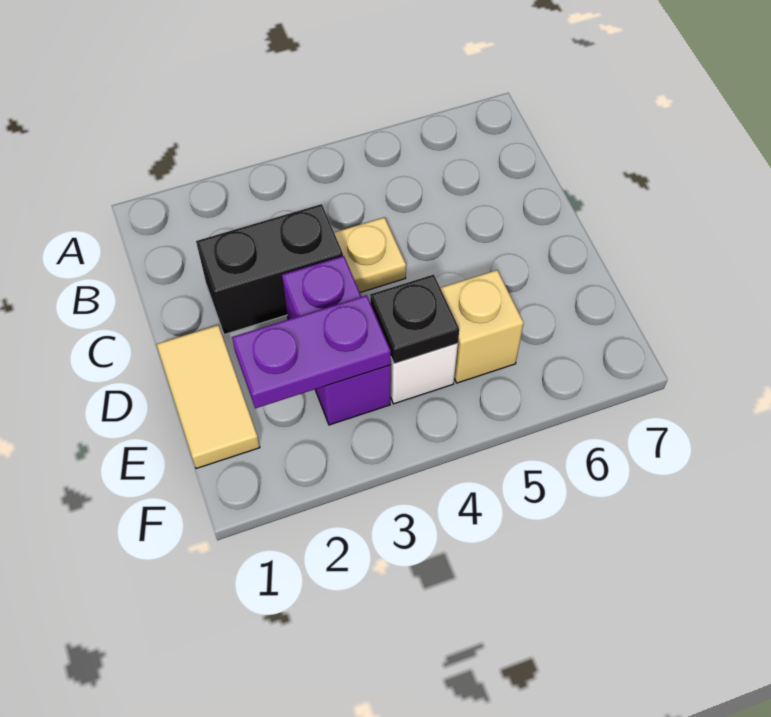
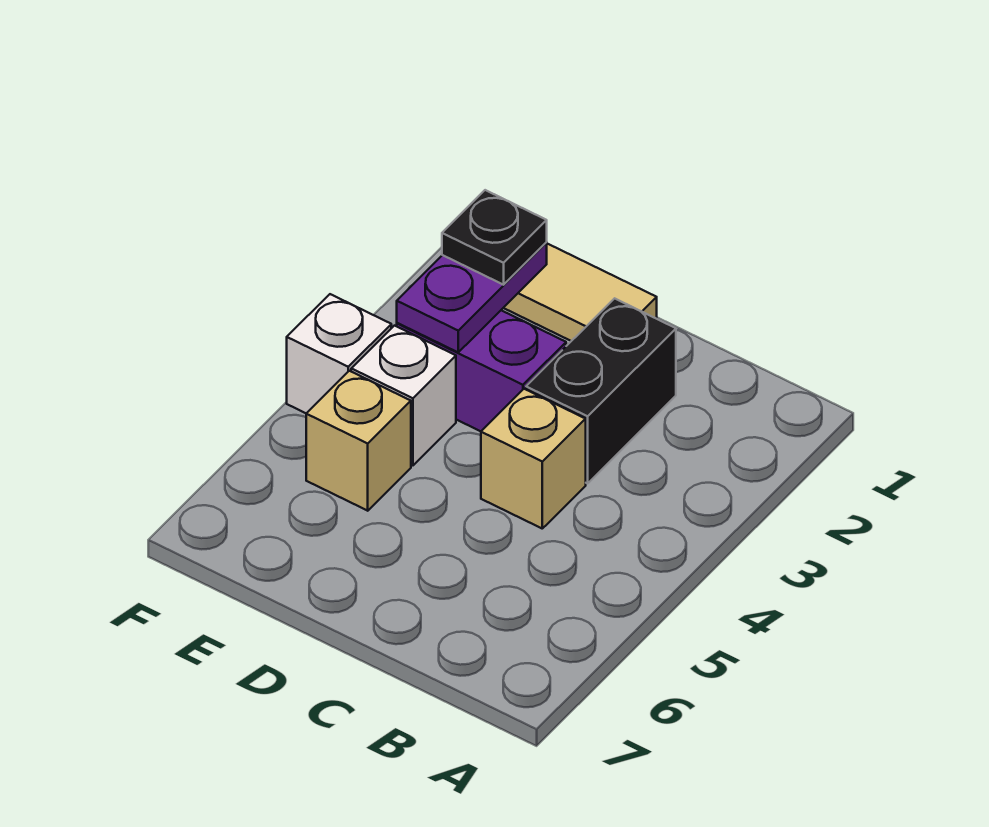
tan plate C4 level 1 -> tan brick C4 level 1
black plate E4 level 2 -> black plate E2 level 3
none -> white brick F4 level 1

